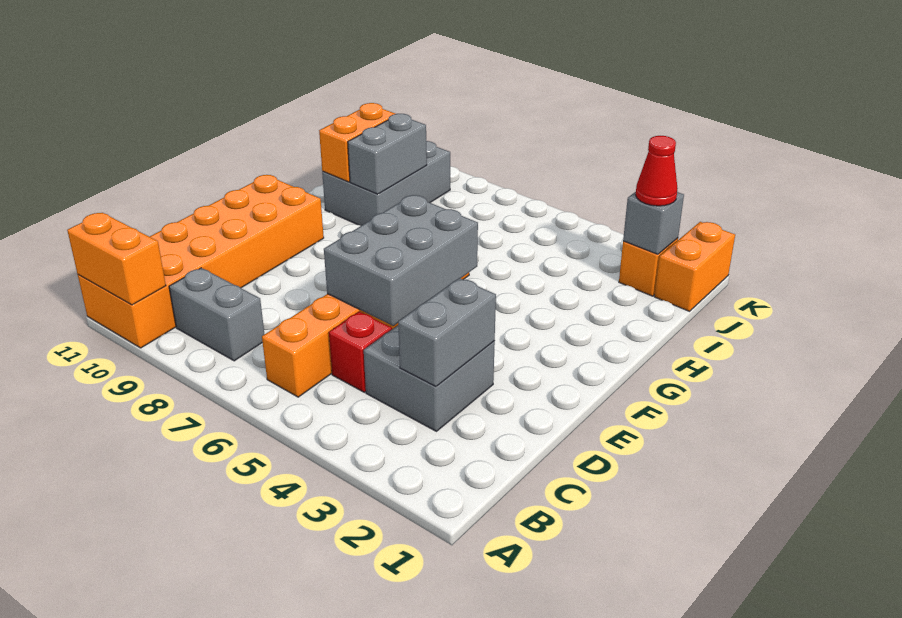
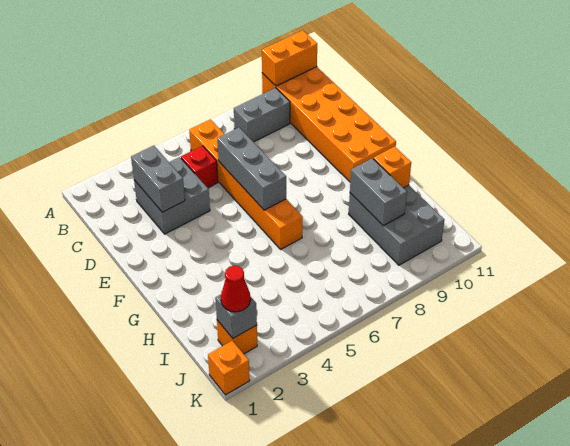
grey brick D5:F6 level 2 -> grey brick D6:F6 level 2
orange brick H10:I10 level 2 -> orange brick H10 level 2
orange brick J1:K1 level 1 -> orange brick K1 level 1

